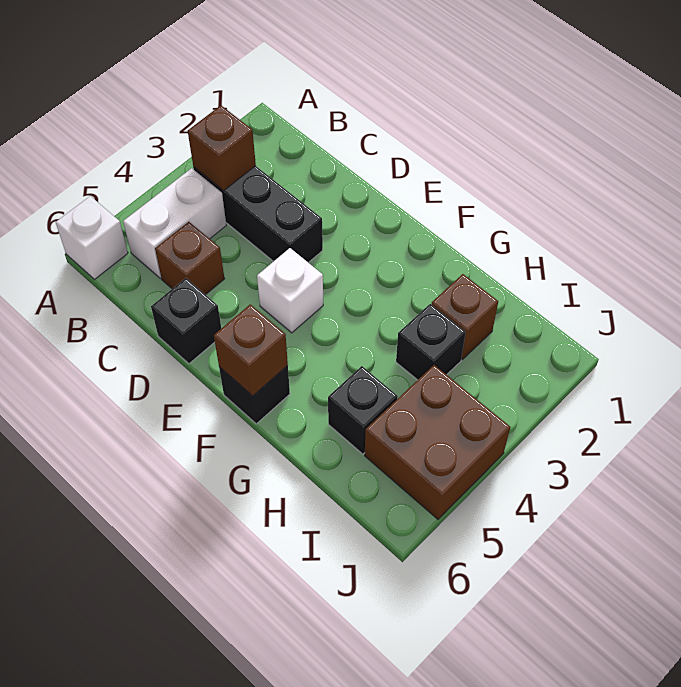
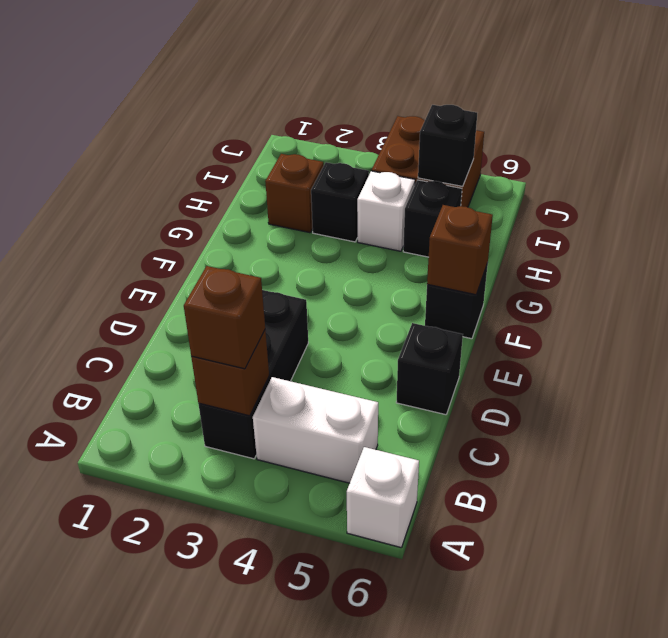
brown brick C5 level 1 -> brown brick B3 level 3
white brick E4 level 1 -> white brick H4 level 1
none -> black brick I5 level 2

